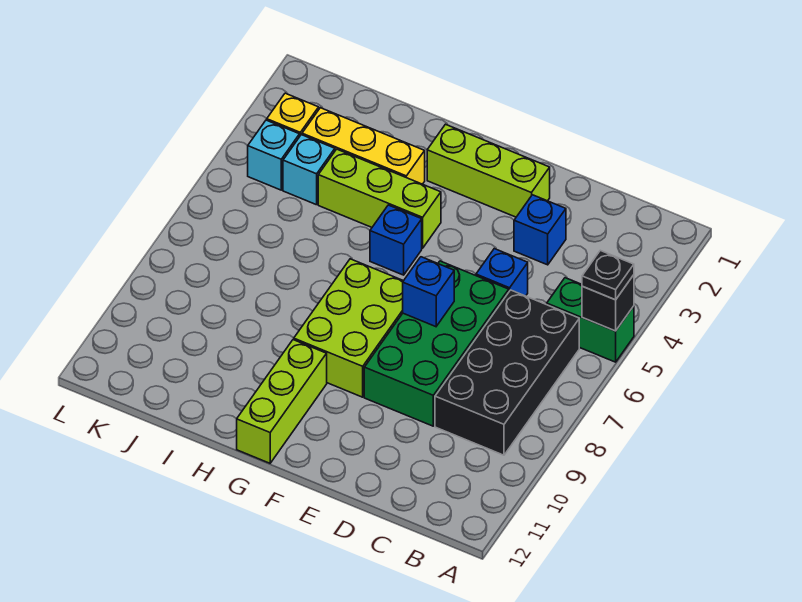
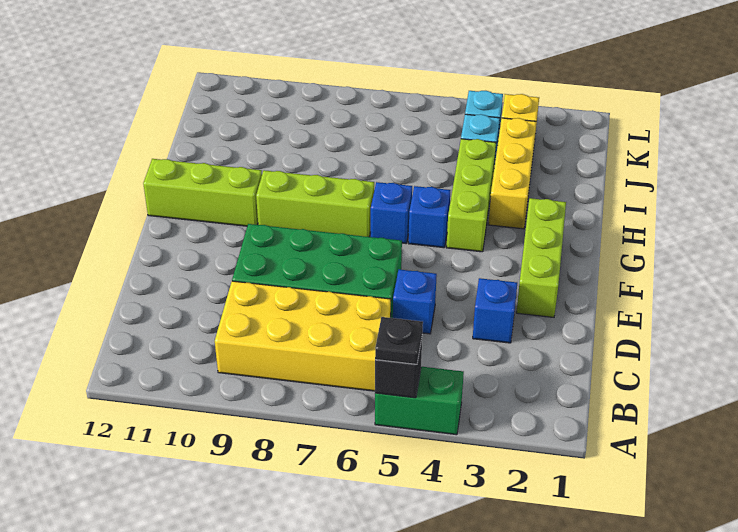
green brick A5:B5 level 1 -> green brick A4:A5 level 1
black brick B6:C9 level 1 -> yellow brick B6:C9 level 1
blue brick E7 level 2 -> blue brick G6 level 1
lime brick F7:G9 level 1 -> lime brick G7:G9 level 1

